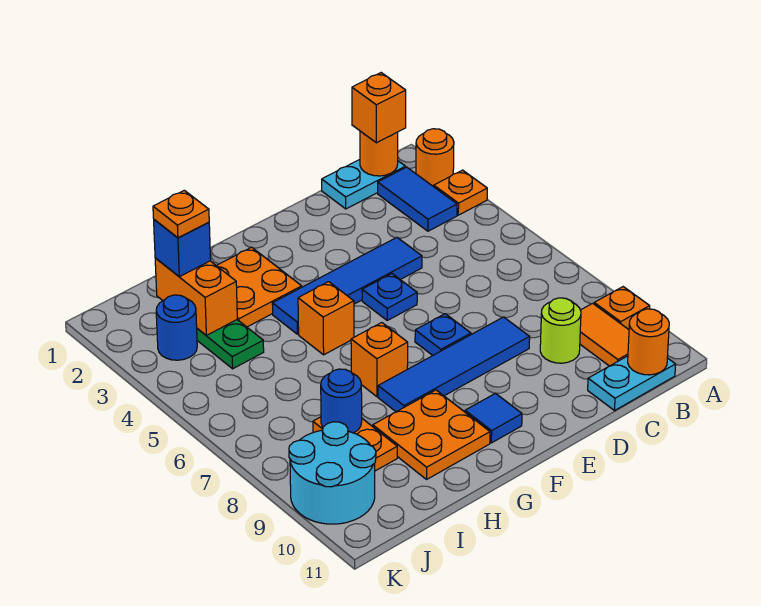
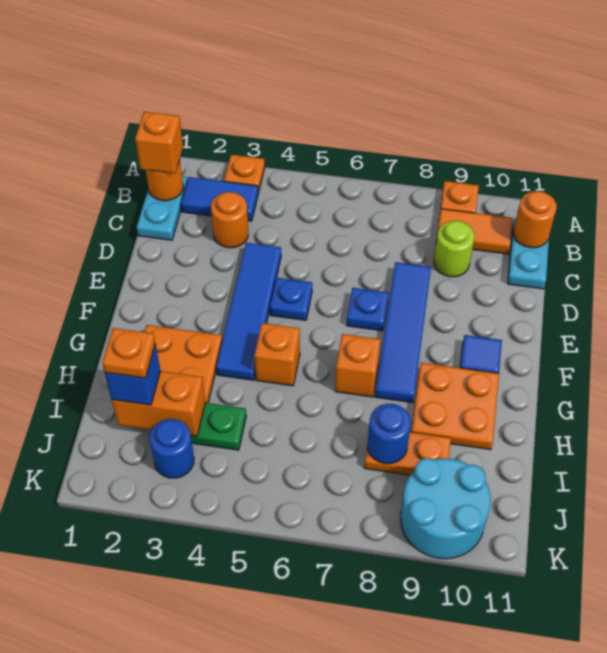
orange round brick A2 level 1 -> orange round brick C3 level 1

